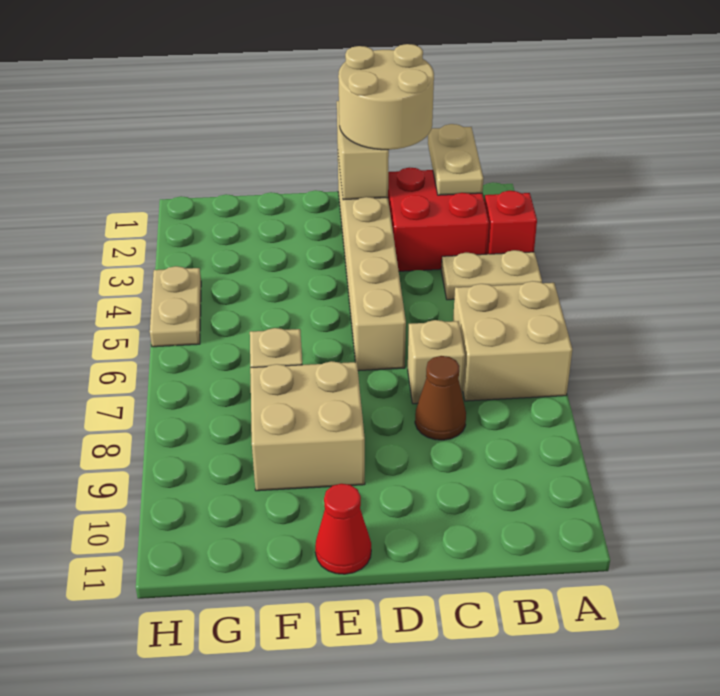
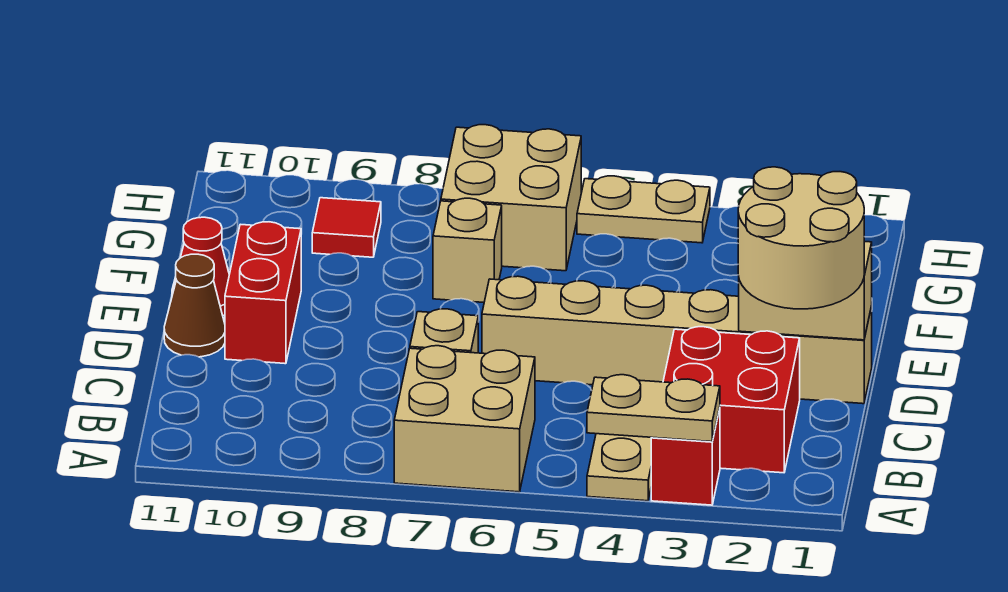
tan plate B1:B2 level 2 -> tan plate A3:A4 level 2
brown cone C8 level 1 -> brown cone D11 level 1
none -> red brick D10:E10 level 1
tan brick E8:F9 level 1 -> tan brick G6:H7 level 1
none -> red tile G9 level 1

